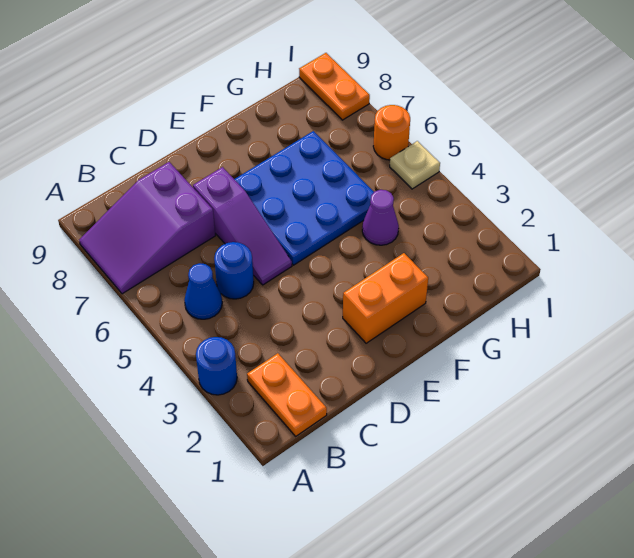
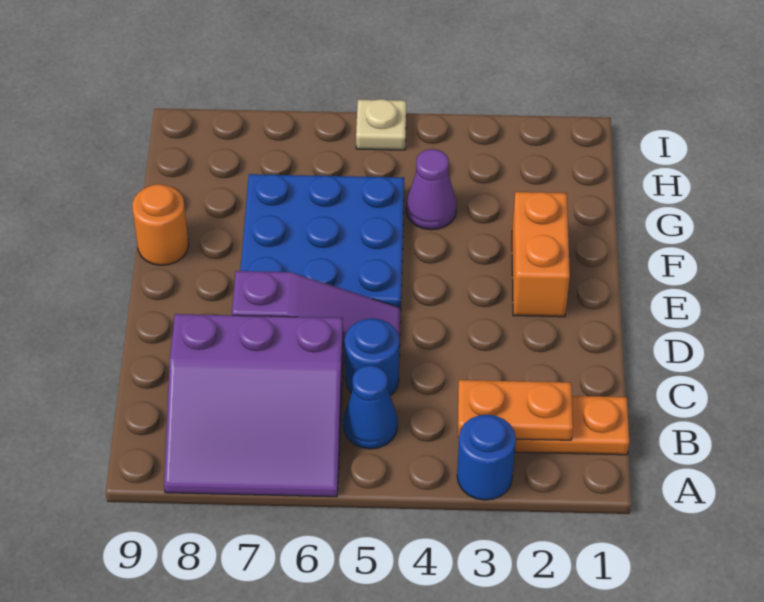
purple slope A7:C8 level 1 top C -> purple slope A6:C8 level 1 top C
orange round brick I6 level 1 -> orange round brick F9 level 1
orange plate I8:I9 level 1 -> orange plate B2:B3 level 2

